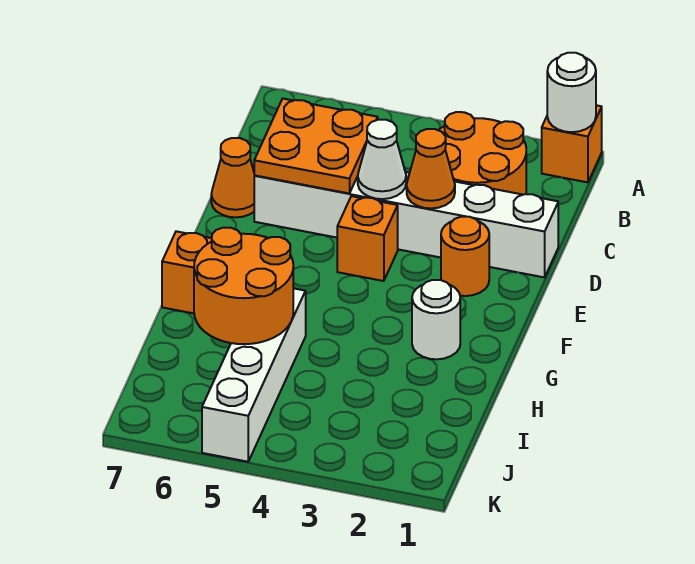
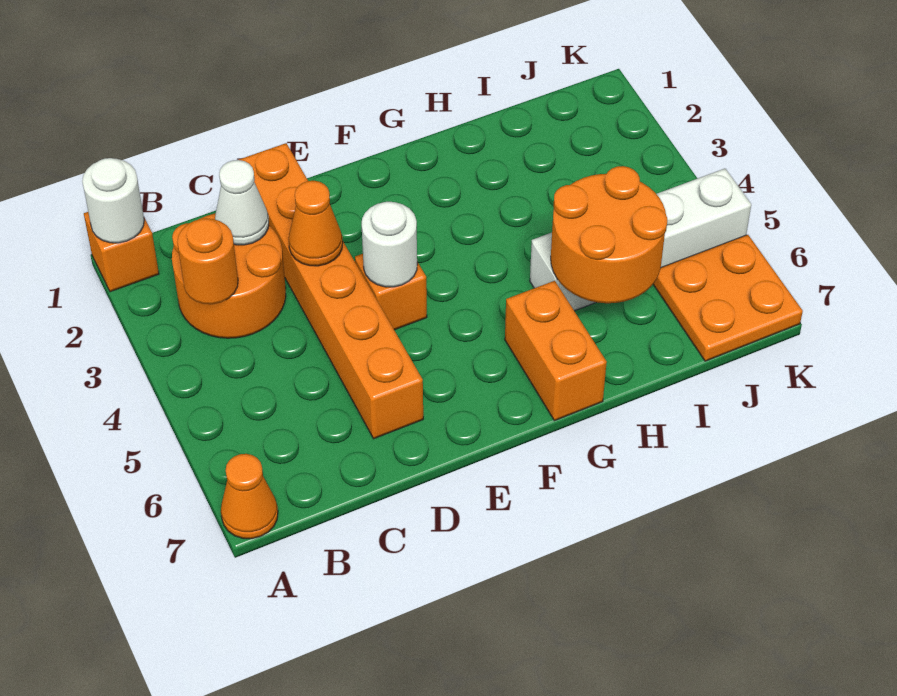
orange plate C5:D6 level 2 -> orange plate J6:K7 level 1
white brick D1:D6 level 1 -> orange brick D1:D6 level 1
white cone D4 level 2 -> white cone C2 level 2
orange cone D7 level 1 -> orange cone A7 level 1
orange round brick E2 level 1 -> orange round brick B3 level 2
white round brick G2 level 1 -> white round brick E4 level 2

